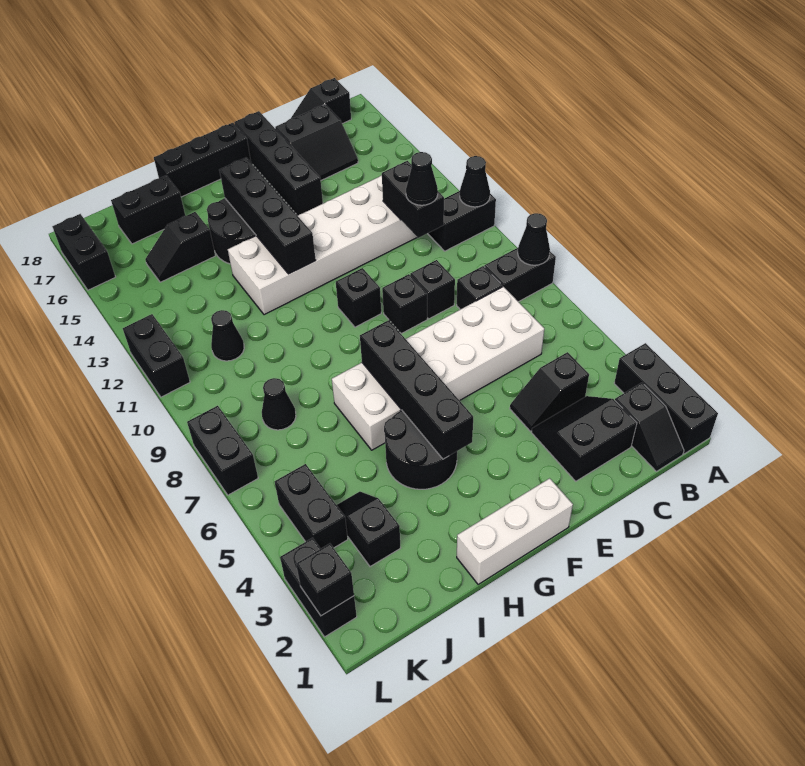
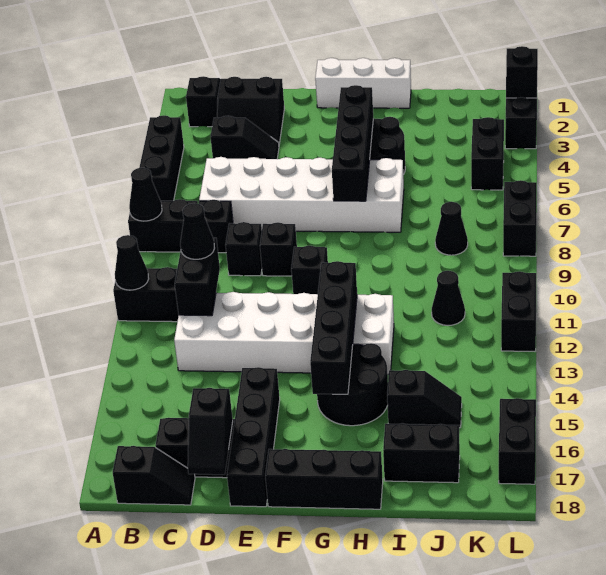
black brick A1:A3 level 1 -> black brick A4:A6 level 1
black slope J3:J4 level 1 top 3 -> black slope D17:D18 level 2 top 17

